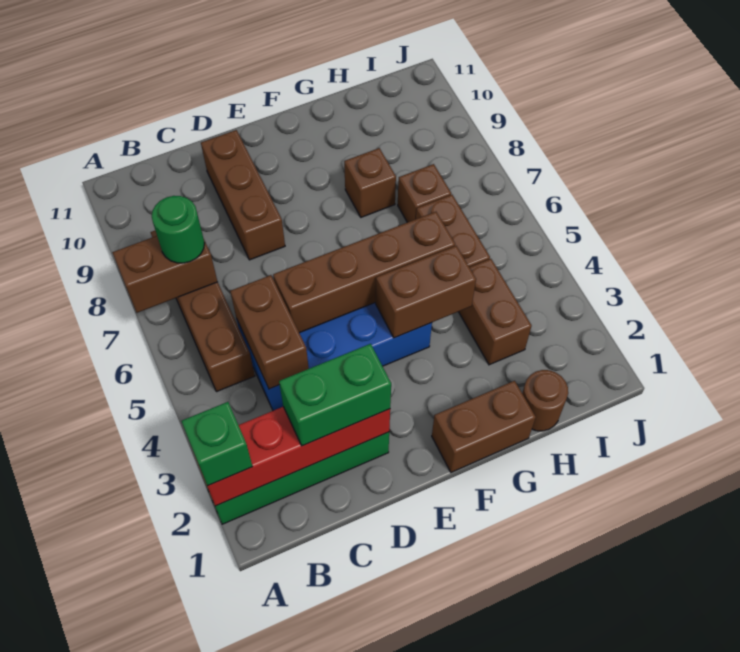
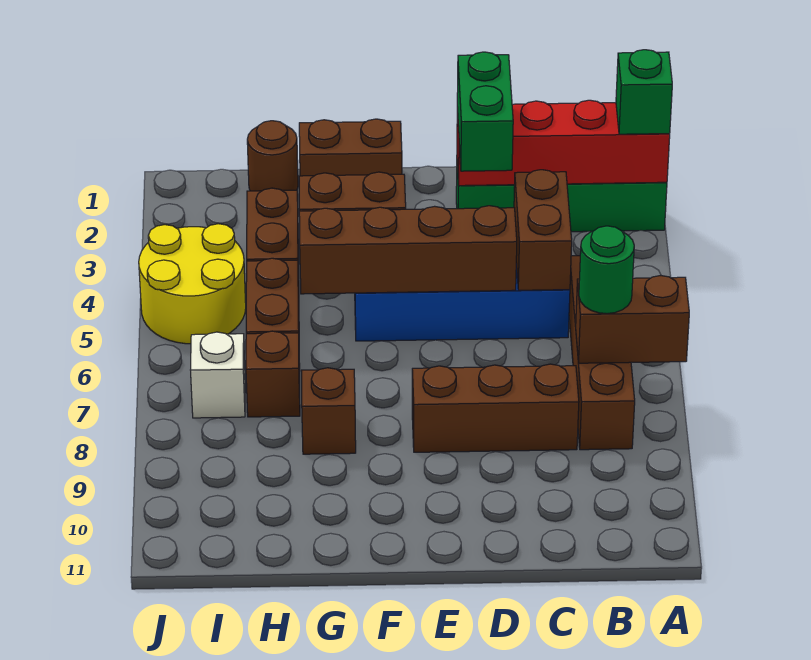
green brick C2:D2 level 3 -> green brick D2:D3 level 3
brown brick D8:D10 level 1 -> brown brick C8:E8 level 1
none -> yellow round brick I4:J5 level 1
none -> white brick I7 level 1

